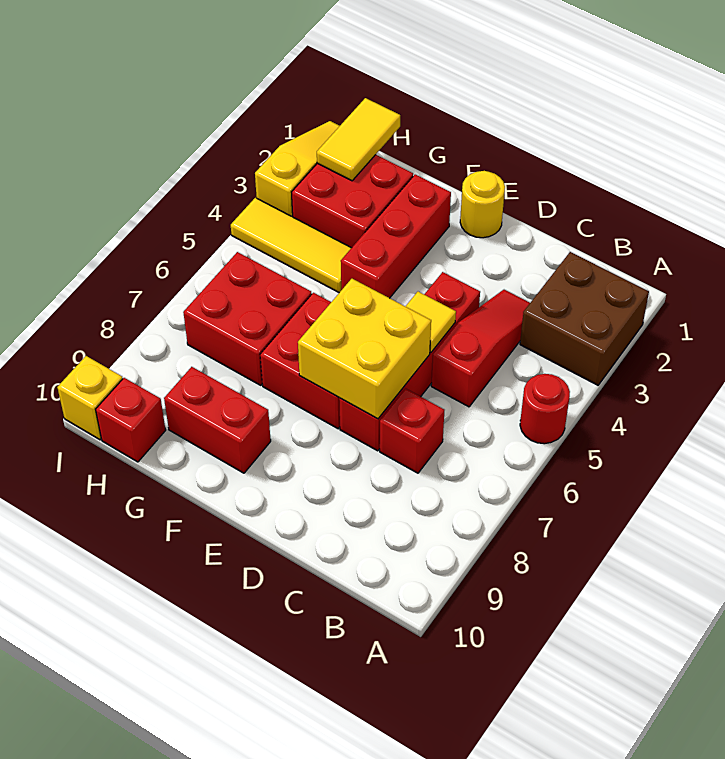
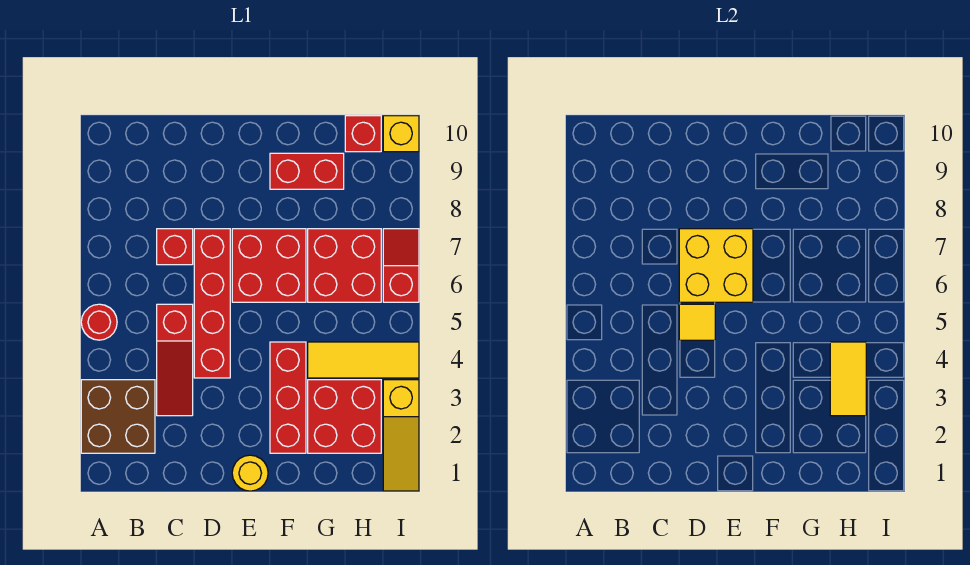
yellow tile H1:H2 level 2 -> yellow tile H3:H4 level 2
none -> red slope I6:I7 level 1 top 6

